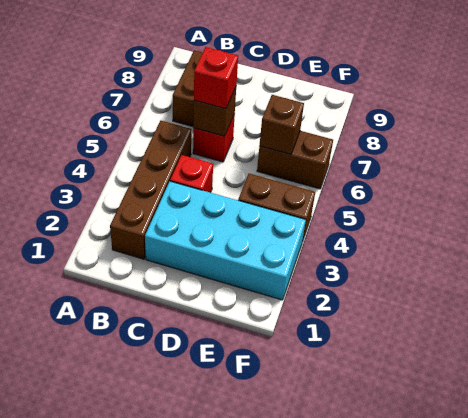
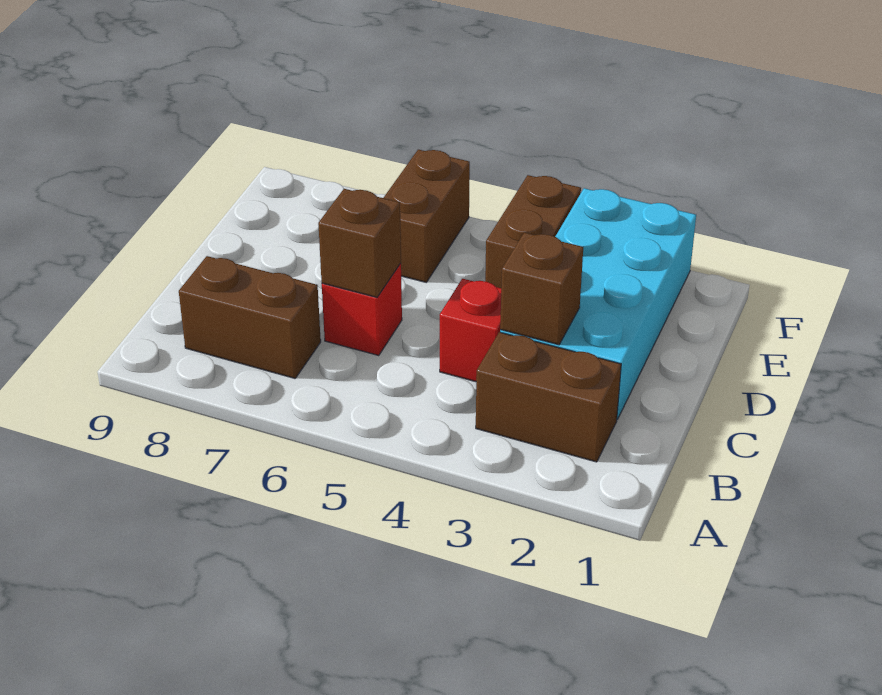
brown brick B2:B5 level 1 -> brown brick B2:B3 level 1
red brick C6 level 3 -> none
brown brick E6 level 2 -> brown brick C3 level 2

